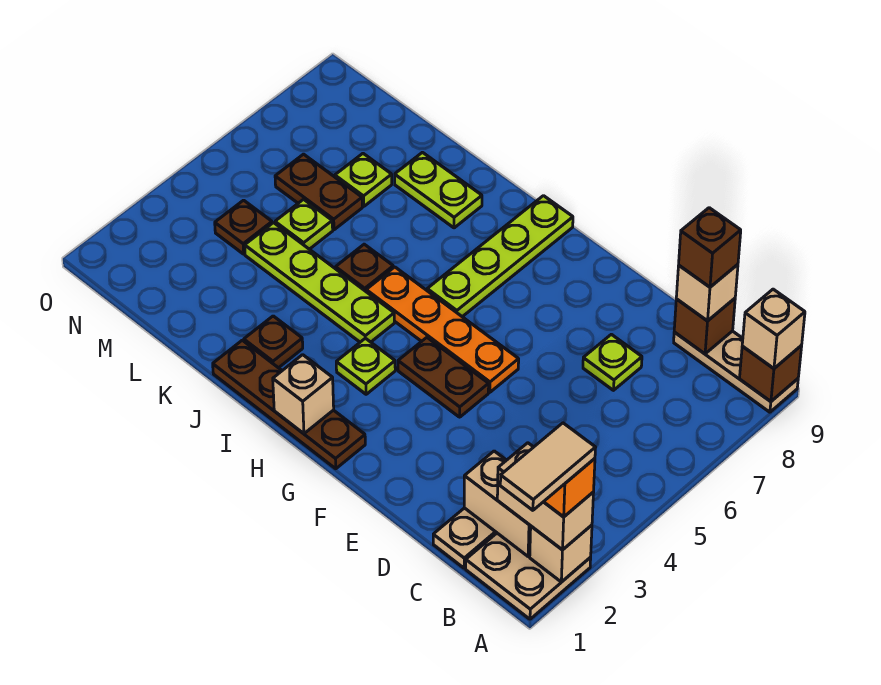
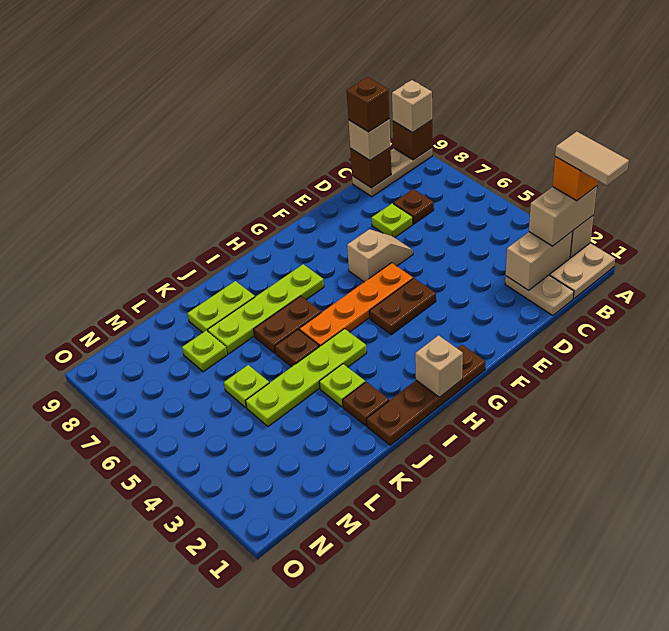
none -> tan slope E6:F6 level 1 top F
lime plate H3 level 1 -> lime plate J3 level 1
lime plate H6:H9 level 1 -> lime plate H7:K7 level 1
brown plate L6:M6 level 1 -> brown plate I6:J6 level 1
brown plate M4 level 1 -> brown plate C7 level 1

